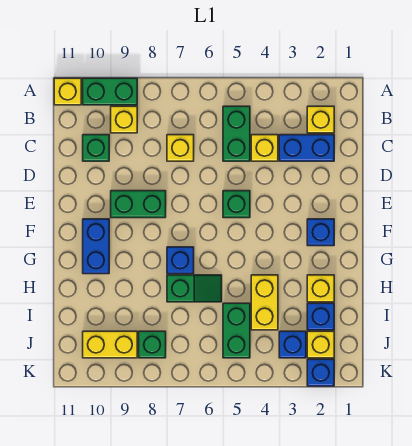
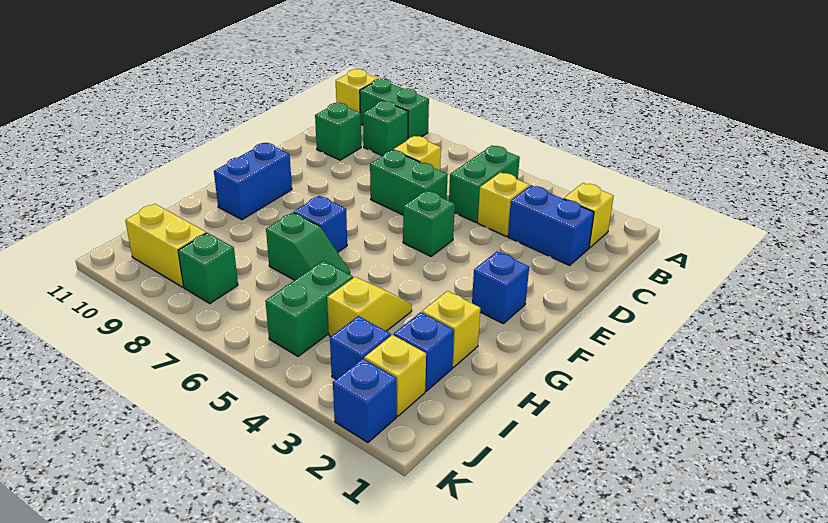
yellow brick B9 level 1 -> green brick B9 level 1
green brick E8:E9 level 1 -> green brick D6:D7 level 1
yellow brick H4:I4 level 1 -> yellow slope H4:I4 level 1 top I

